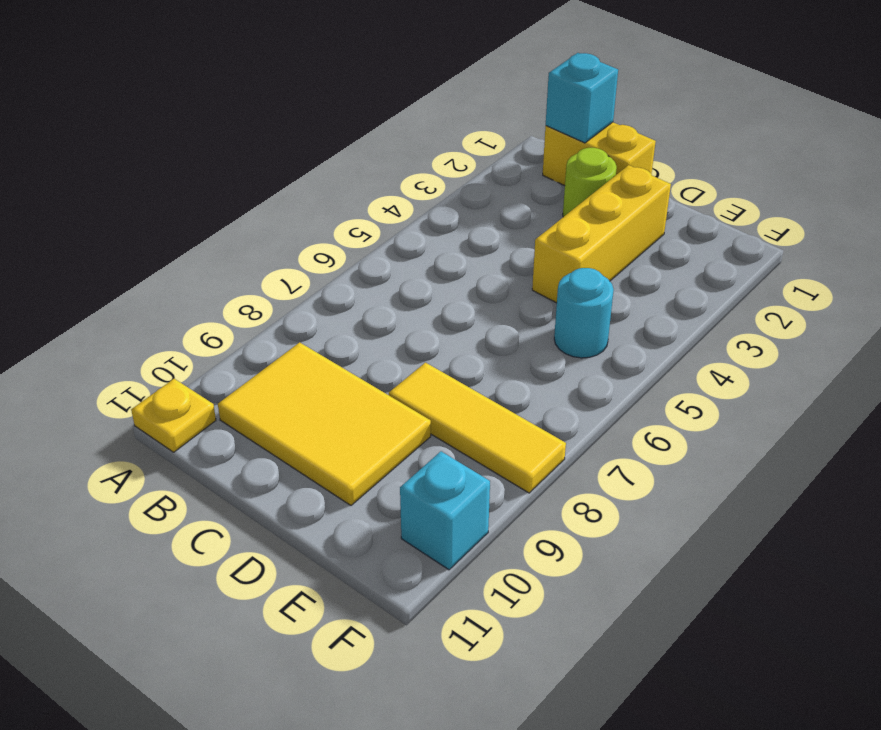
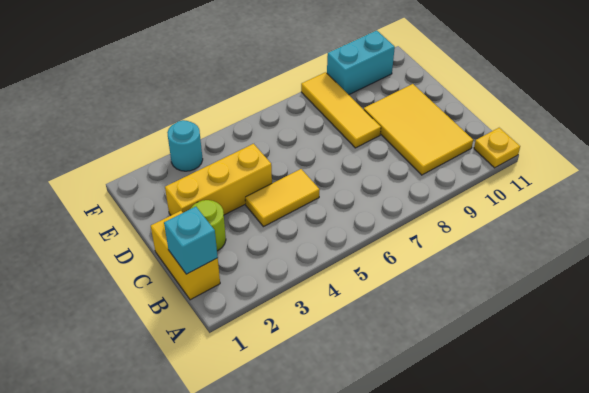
none -> yellow tile C4:C5 level 1
cyan round brick E5 level 1 -> cyan round brick F3 level 1
cyan brick F10 level 1 -> cyan brick F9:F10 level 1

